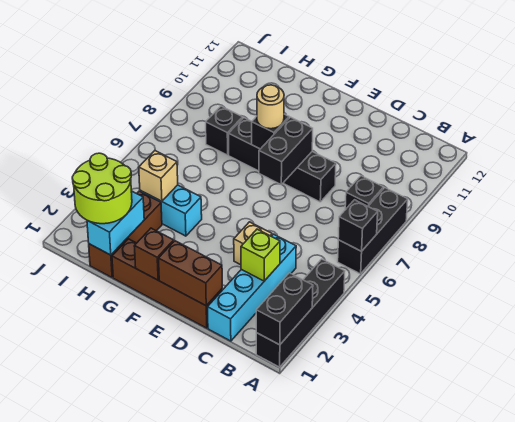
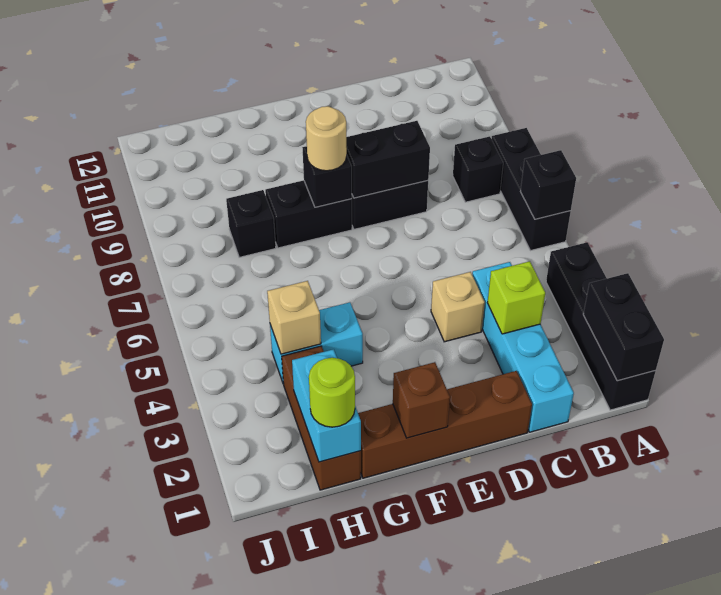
brown brick D1:E1 level 2 -> none
black brick E7:E8 level 2 -> black brick D8:E8 level 2
lime round brick H1:I2 level 3 -> lime round brick H1 level 3

